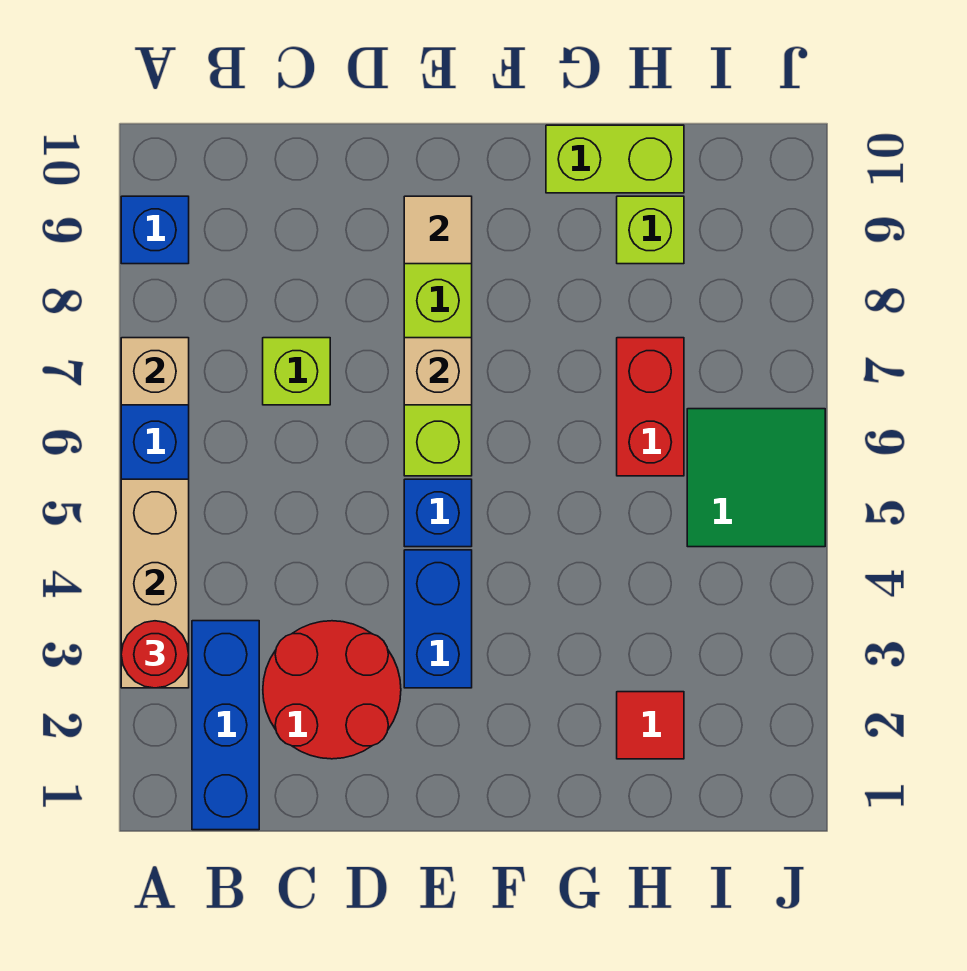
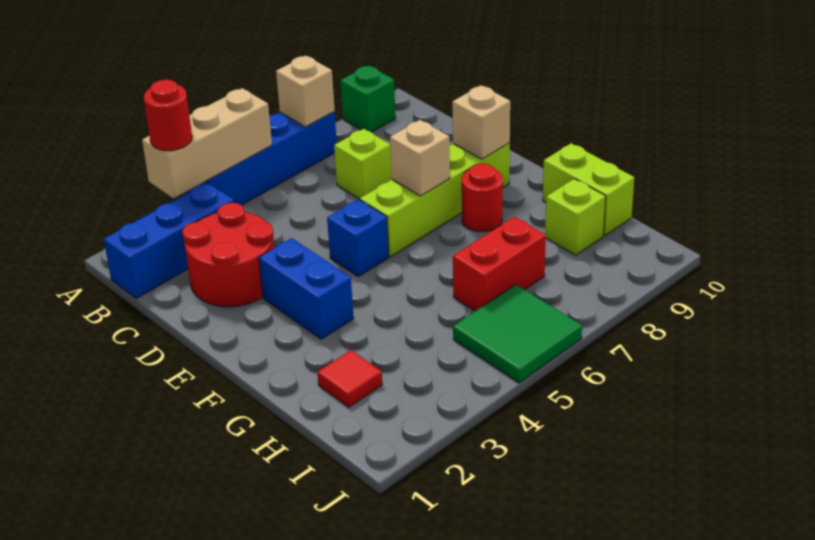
blue brick A9 level 1 -> green brick A9 level 1
blue brick E3:E4 level 1 -> blue brick E3:F3 level 1
tan tile E9 level 2 -> tan brick E9 level 2
none -> red round brick F8 level 1

